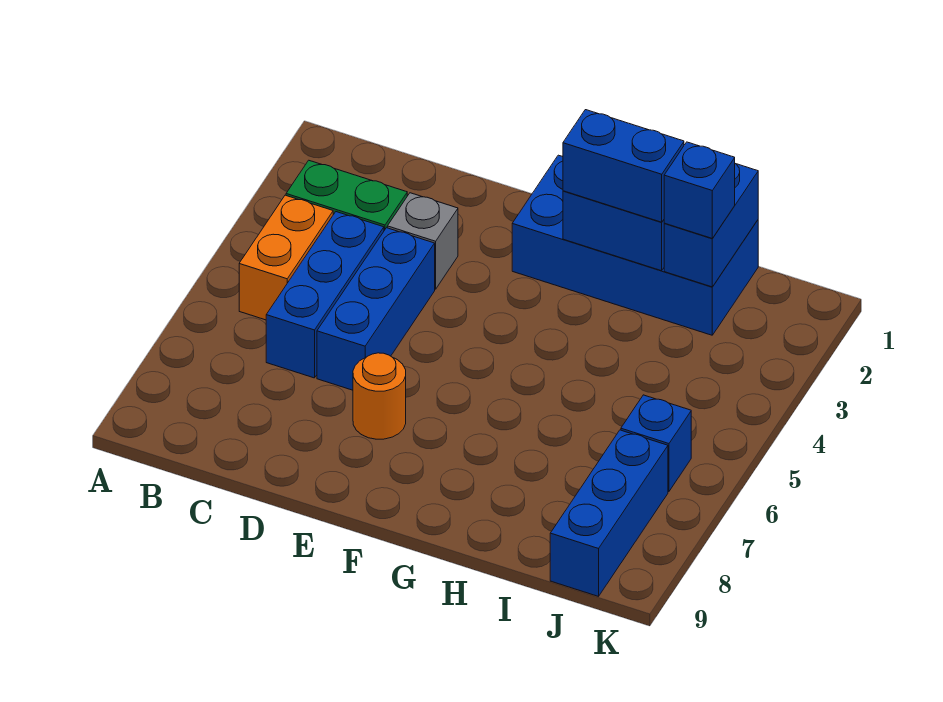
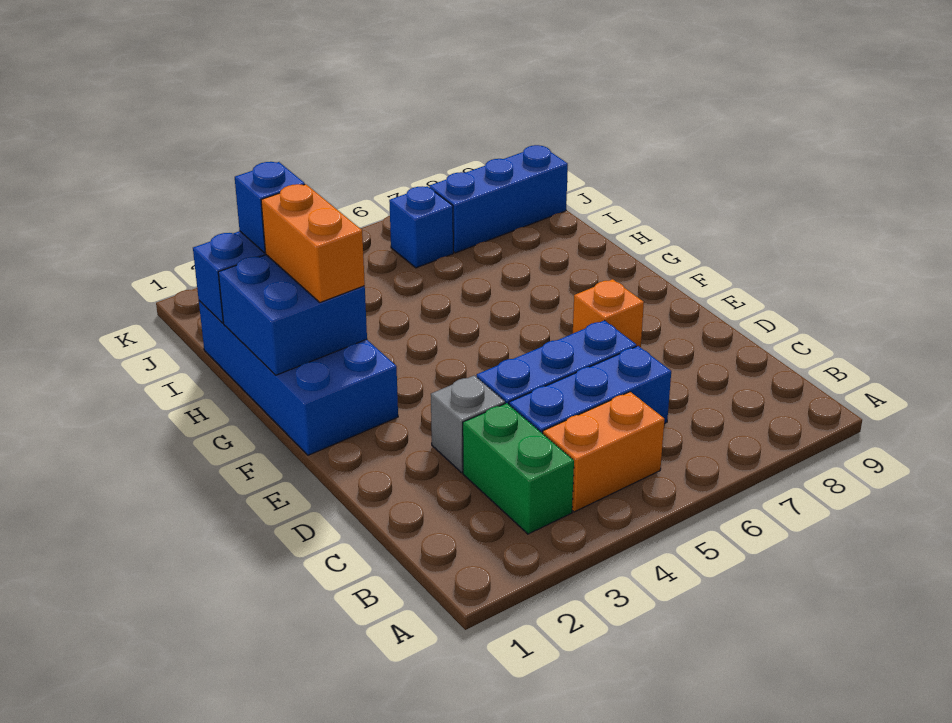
orange round brick E7 level 1 -> orange brick E7 level 1
blue brick G2:H2 level 3 -> orange brick G2:H2 level 3

